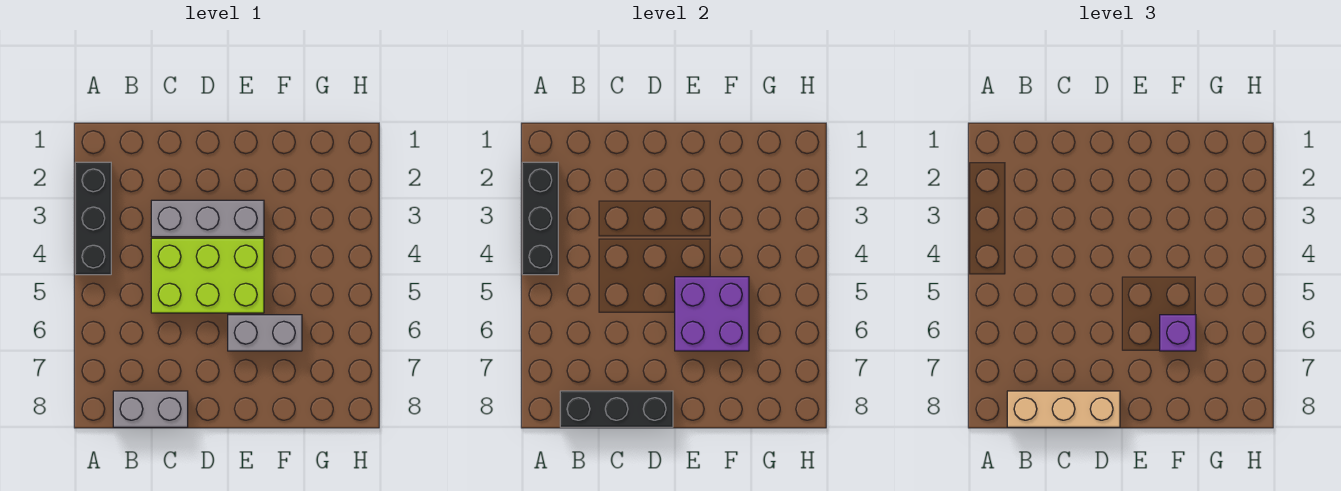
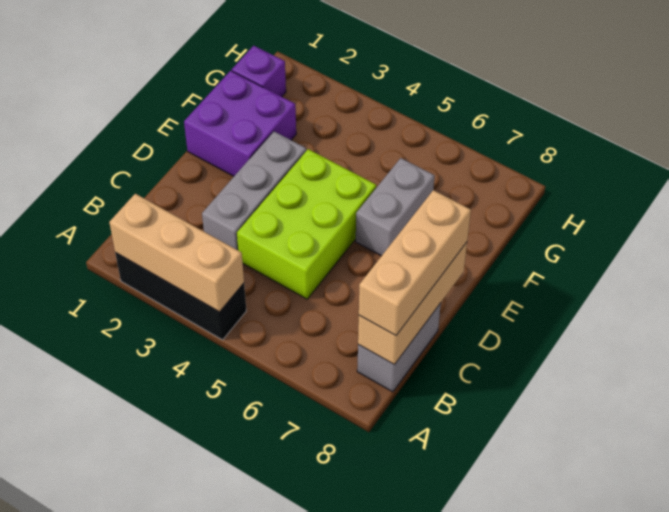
black brick A2:A4 level 2 -> tan brick A2:A4 level 2
black brick B8:D8 level 2 -> tan brick B8:D8 level 2
purple brick E5:F6 level 2 -> purple brick E1:F2 level 1
purple brick F6 level 3 -> purple brick G1 level 1

